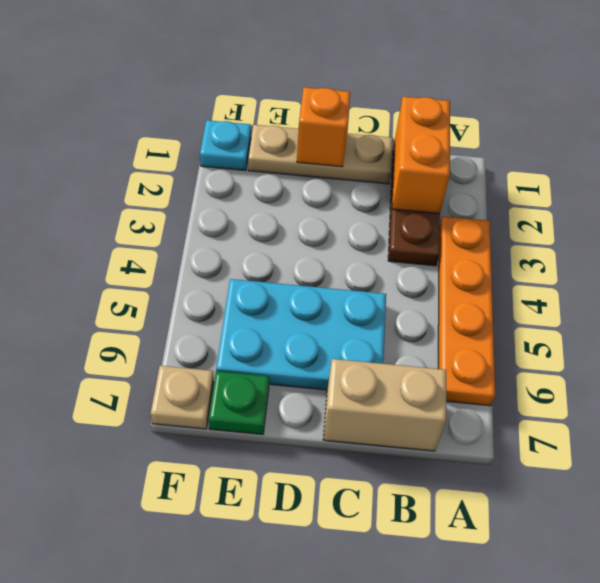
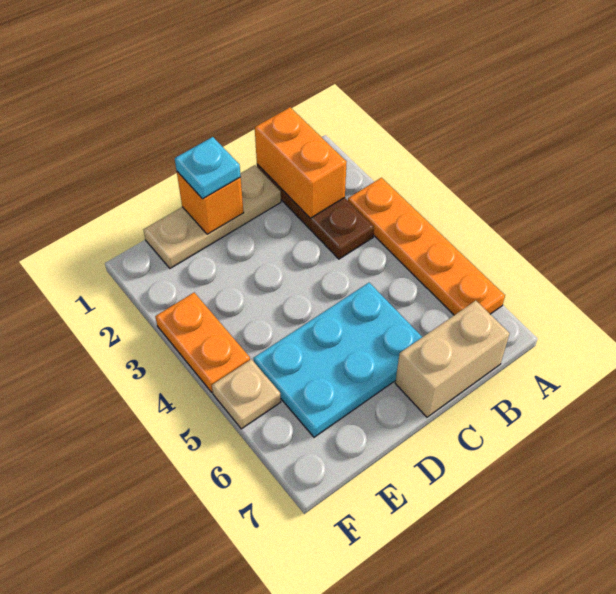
green plate E7 level 1 -> none
cyan plate F1 level 1 -> cyan plate D1 level 3
none -> orange plate F3:F4 level 1
tan plate F7 level 1 -> tan plate F5 level 1

